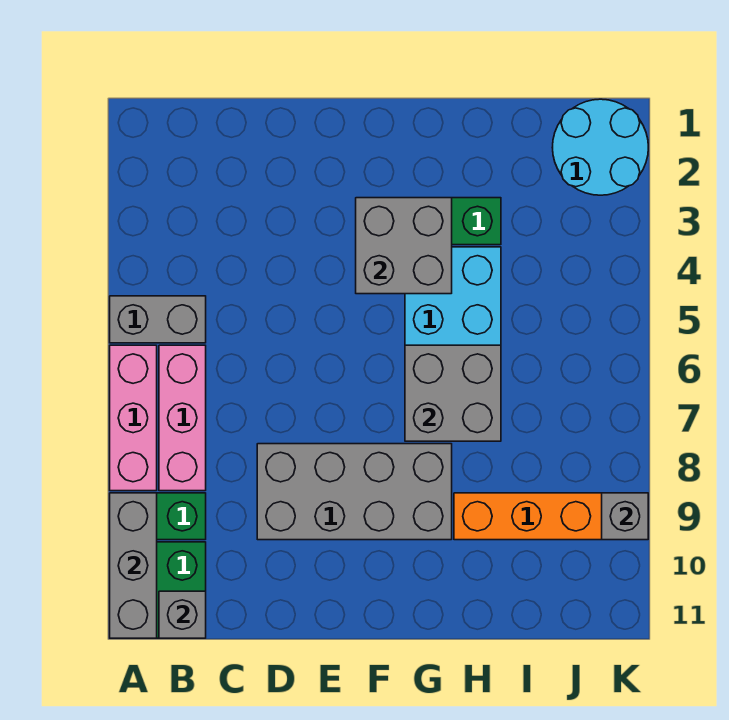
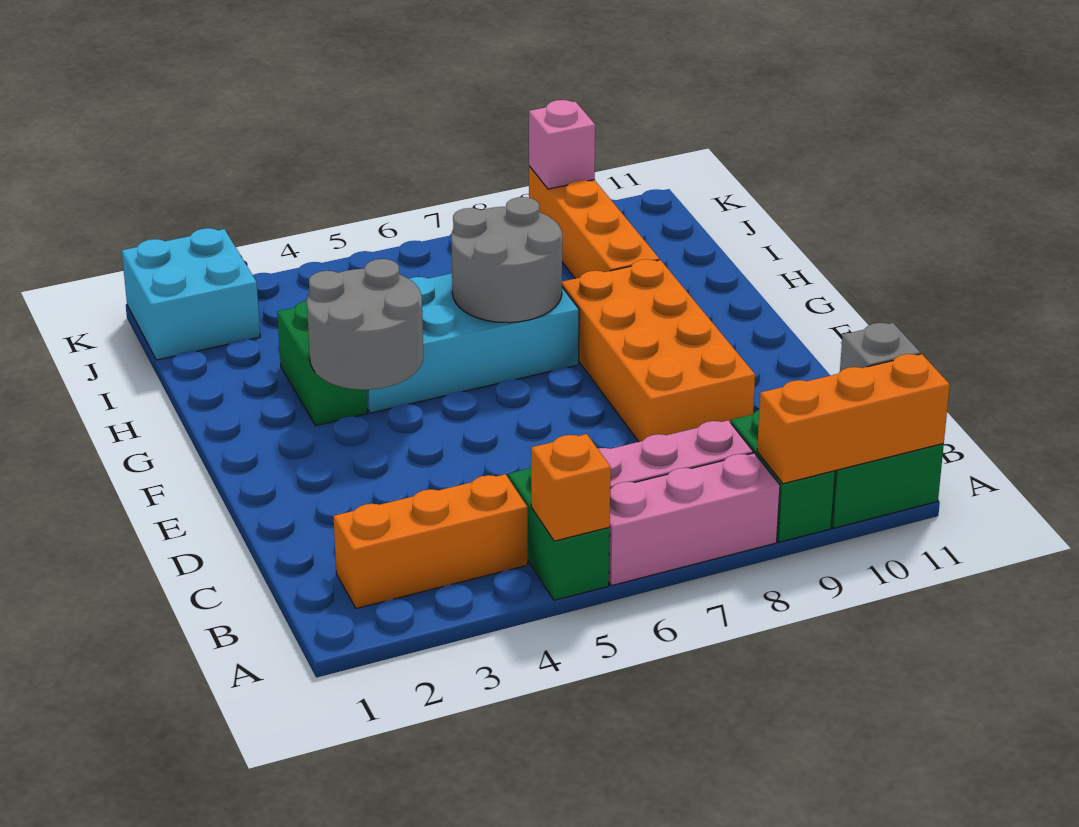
grey brick A5:B5 level 1 -> green brick A5:B5 level 1
none -> orange brick A5 level 2
grey brick A9:A11 level 2 -> orange brick A9:A11 level 2
none -> orange brick B2:B4 level 1
grey brick D8:G9 level 1 -> orange brick D8:G9 level 1
grey brick F3:G4 level 2 -> grey round brick F3:G4 level 2
grey brick G6:H7 level 2 -> grey round brick G6:H7 level 2
cyan round brick J1:K2 level 1 -> cyan brick J1:K2 level 1
grey brick K9 level 2 -> pink brick K9 level 2

